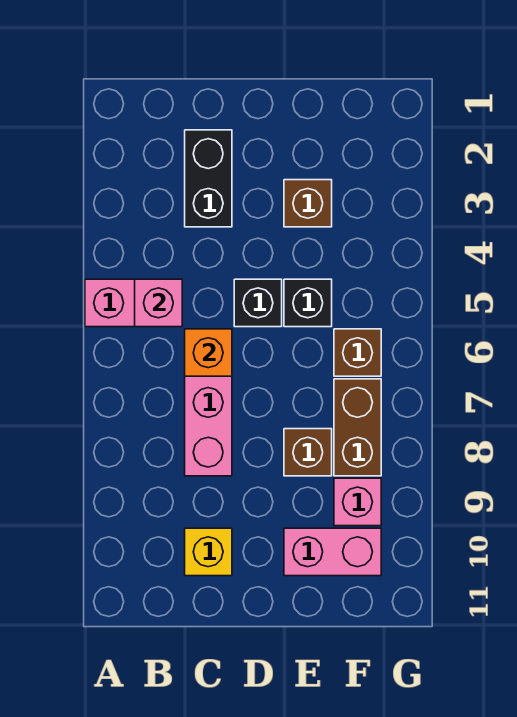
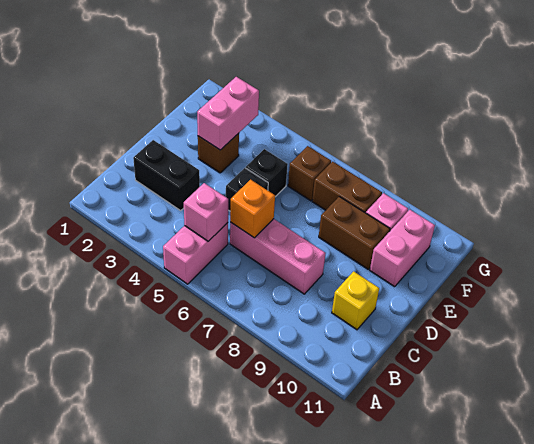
none -> pink brick E3:F3 level 2
brown brick E8 level 1 -> brown brick E8:E9 level 1

